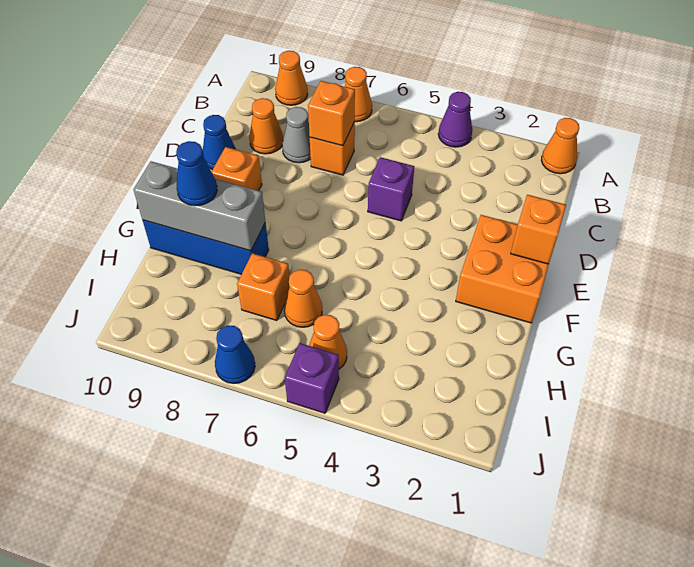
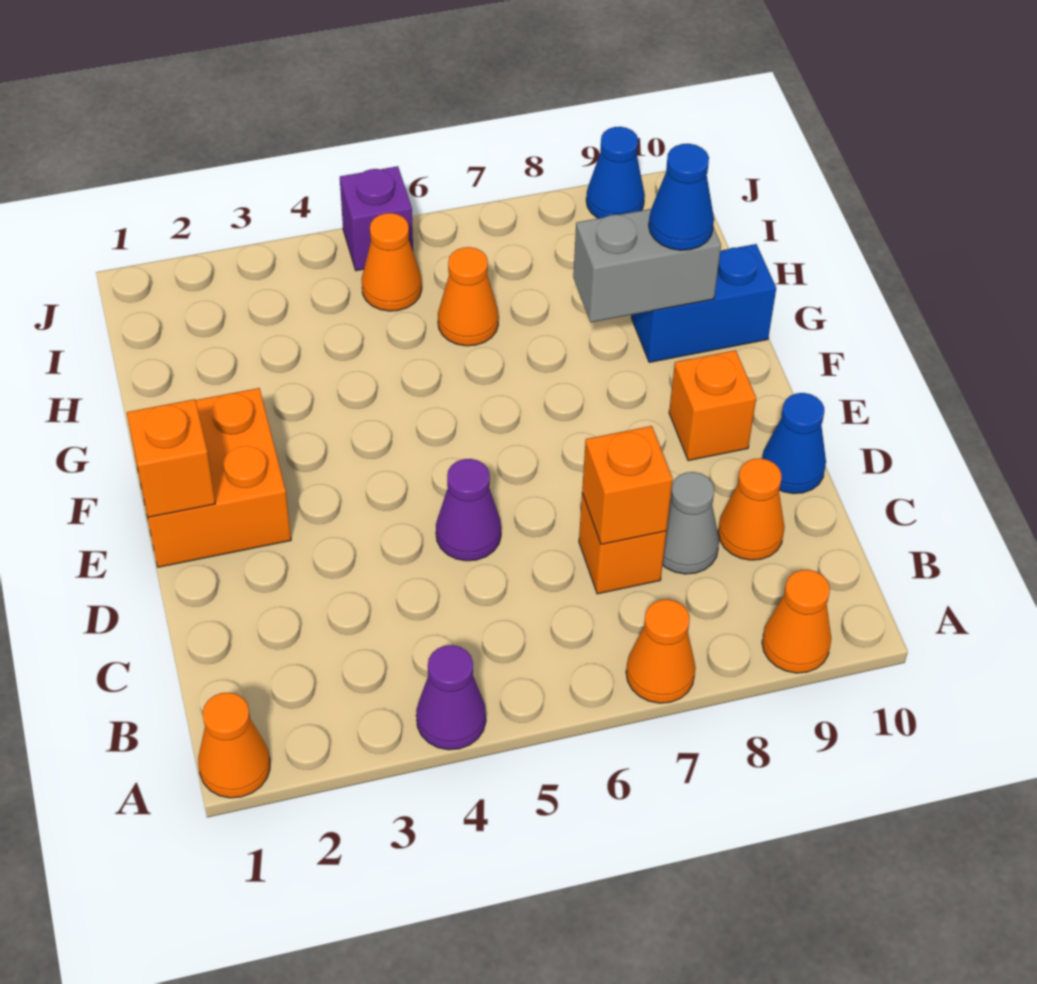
purple brick D5 level 1 -> purple cone D5 level 1
blue brick G8:G10 level 1 -> blue brick G9:G10 level 1
grey brick G8:G10 level 2 -> grey brick G8:G9 level 2
orange brick H7 level 1 -> none
blue cone J7 level 1 -> blue cone J9 level 1

